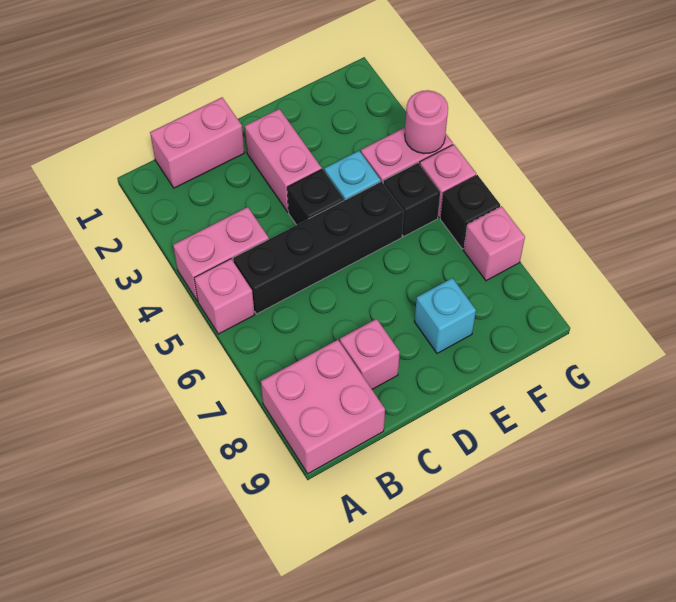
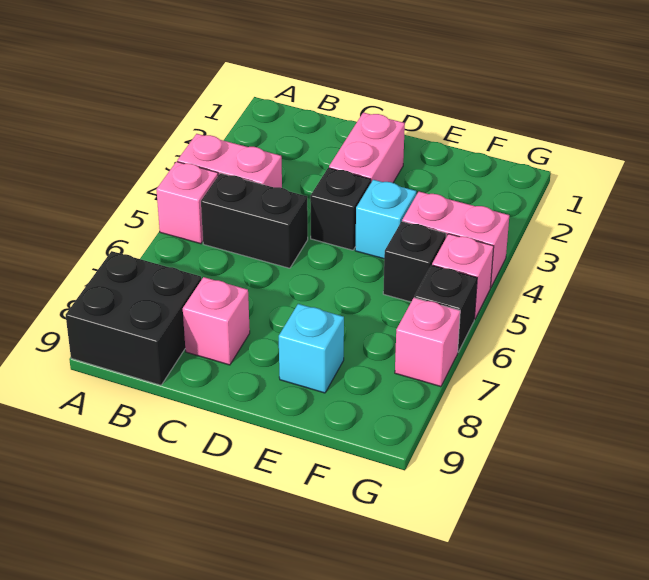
pink brick A8:B9 level 1 -> black brick A8:B9 level 1
pink brick B1:C1 level 1 -> none
black brick B5:E5 level 1 -> black brick B5:C5 level 1
pink round brick G4 level 2 -> none

